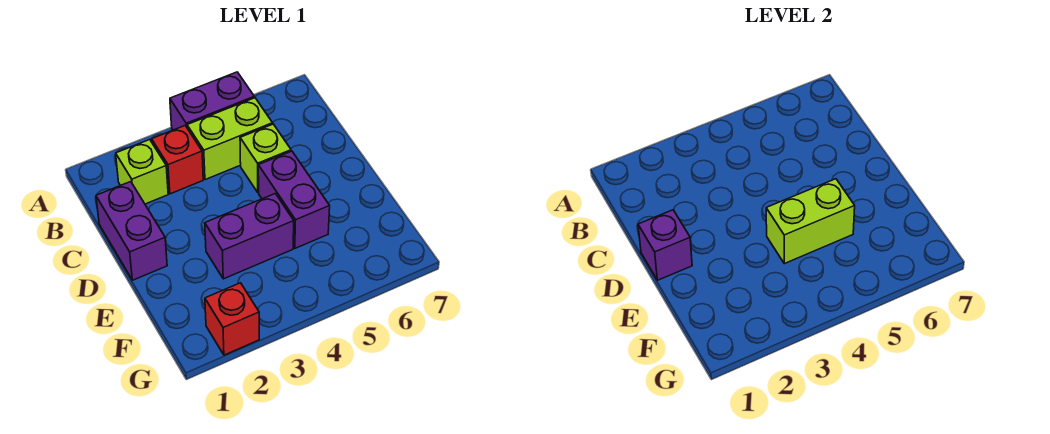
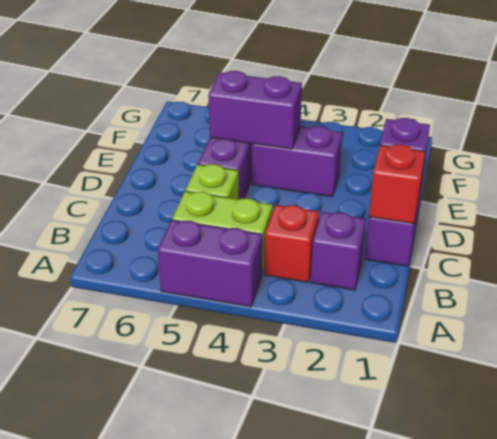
lime brick B2 level 1 -> purple brick B2 level 1
lime brick E4:E5 level 2 -> purple brick E4:E5 level 2
red brick G2 level 1 -> red brick C1 level 2

